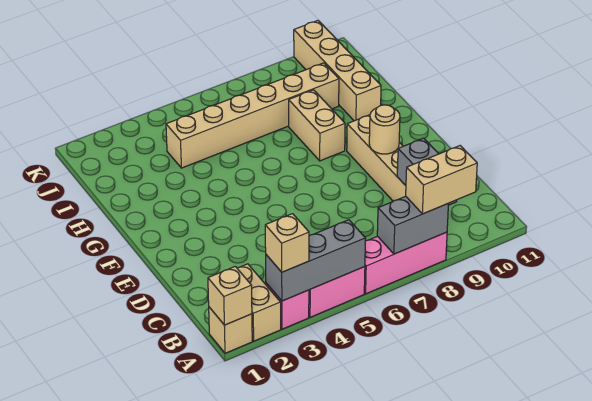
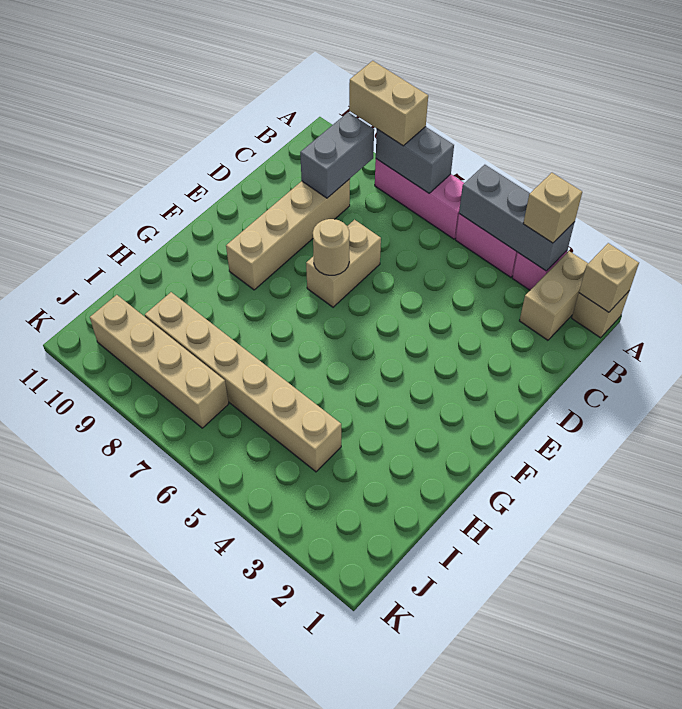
tan round brick E9 level 2 -> tan round brick E7 level 2
tan brick G8:H8 level 1 -> tan brick D7:E7 level 1
tan brick H10:K10 level 1 -> tan brick J7:J10 level 1

